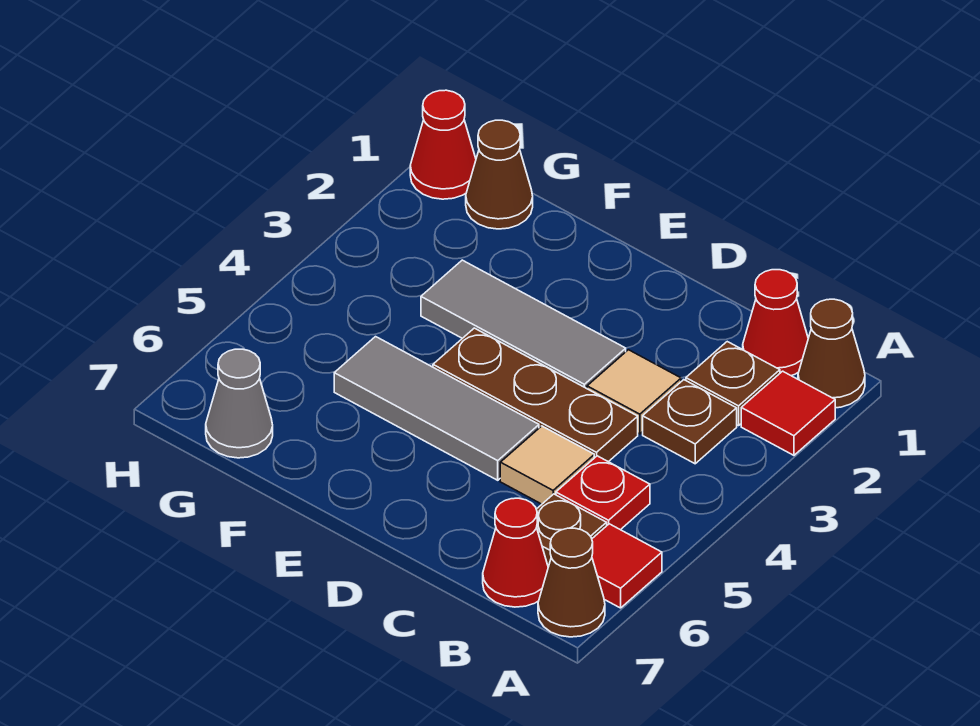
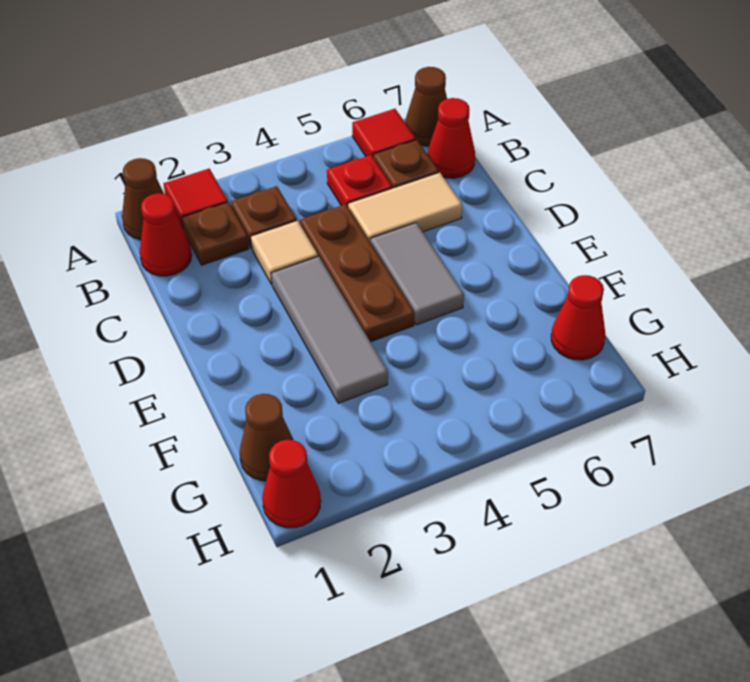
tan tile C5 level 1 -> tan tile C5:C6 level 1
grey tile D5:F5 level 1 -> grey tile D5:E5 level 1
grey cone G7 level 1 -> red cone G7 level 1

